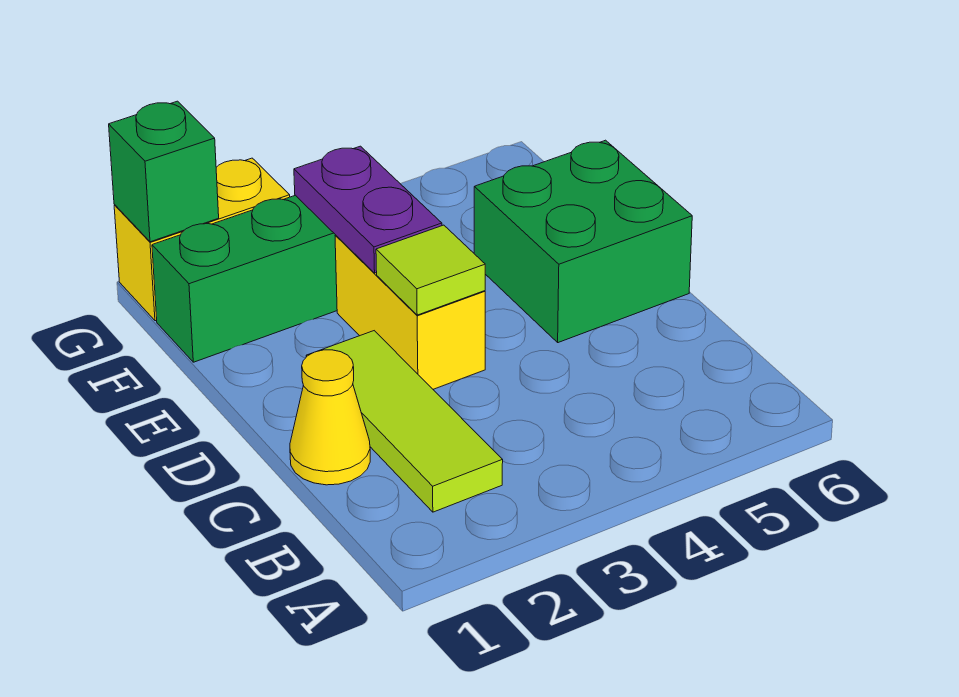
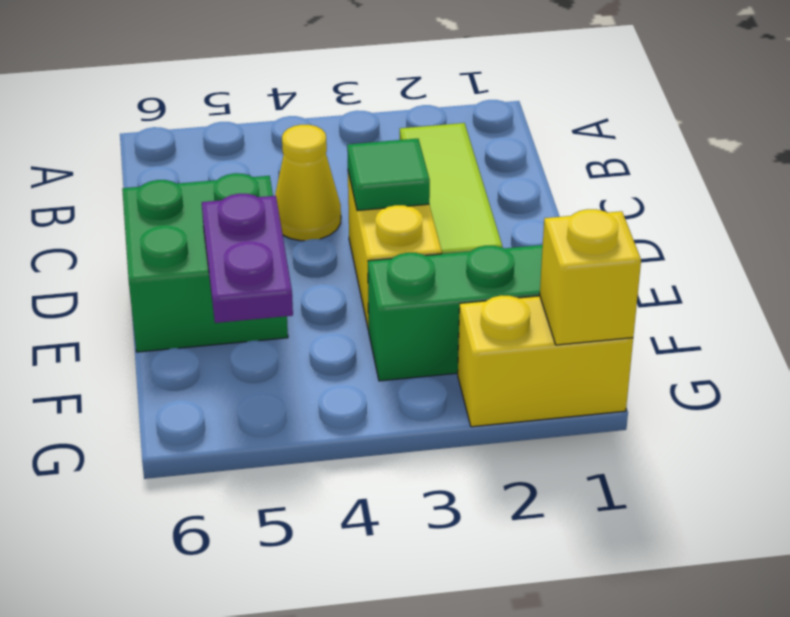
yellow cone C1 level 1 -> yellow cone C4 level 1
lime tile D3 level 2 -> green tile D3 level 2
purple plate E3:F3 level 2 -> purple plate E5:F5 level 2
green brick G1 level 2 -> yellow brick G1 level 2

